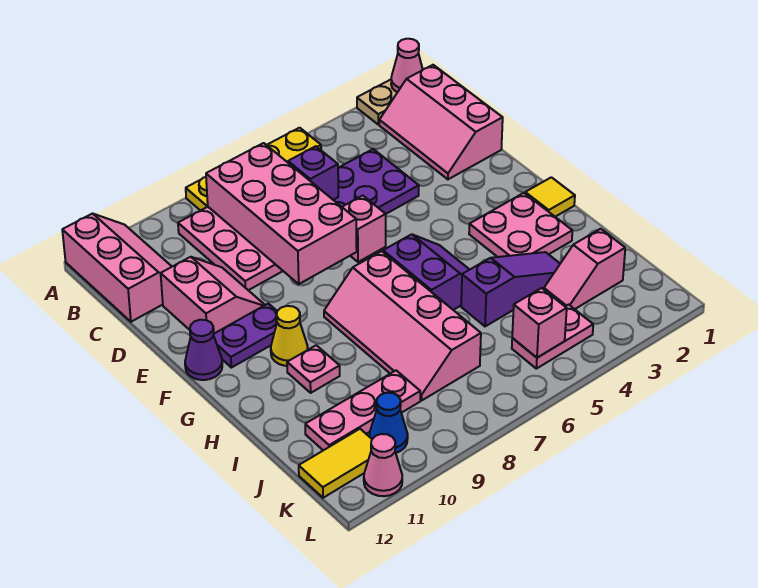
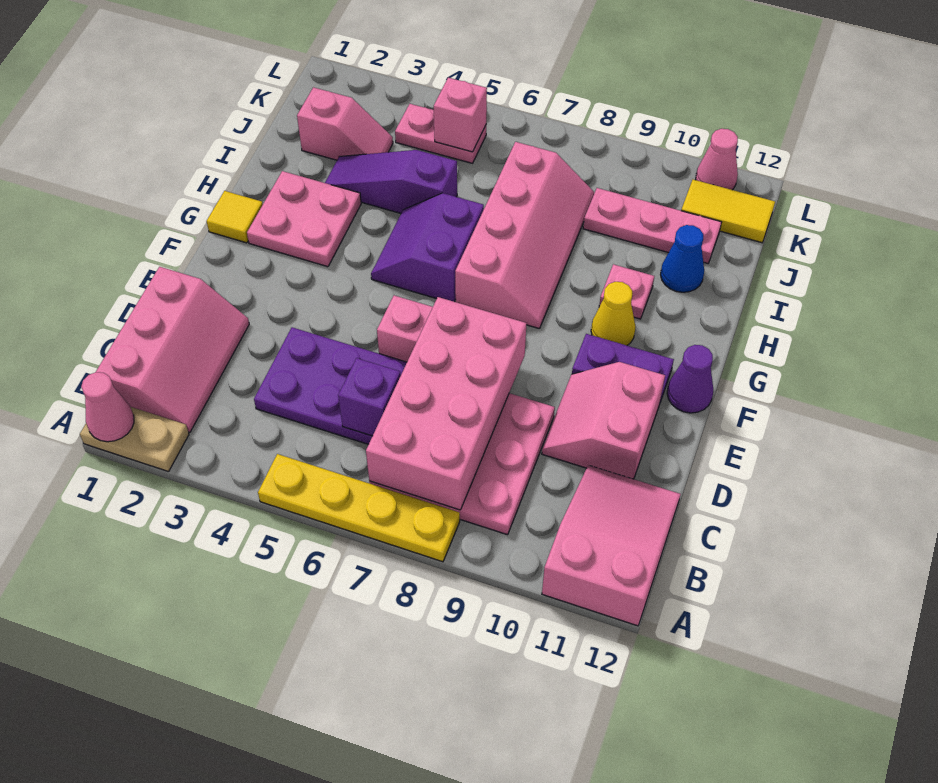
pink slope A11:C12 level 1 top 12 -> pink slope A11:C12 level 1 top A
blue cone K10 level 1 -> blue cone I11 level 1

